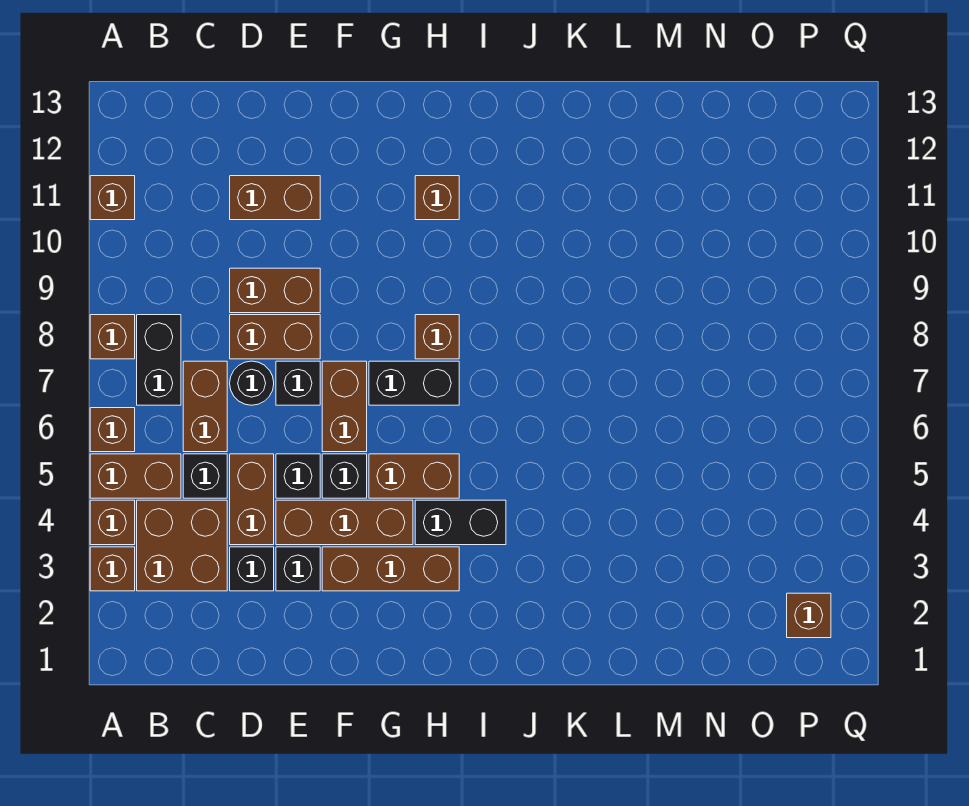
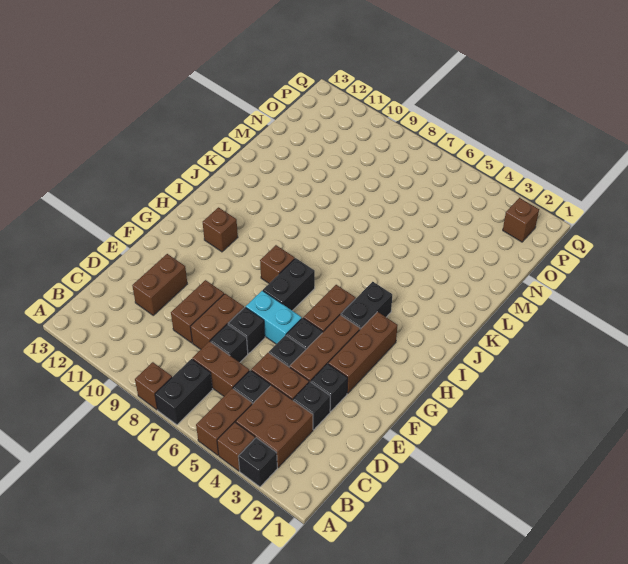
brown brick A3 level 1 -> black brick A3 level 1
brown brick A6 level 1 -> none
brown brick A11 level 1 -> none
black brick B7:B8 level 1 -> black brick A7:B7 level 1
black round brick D7 level 1 -> black brick D7 level 1
brown brick F6:F7 level 1 -> cyan brick F6:F7 level 1

